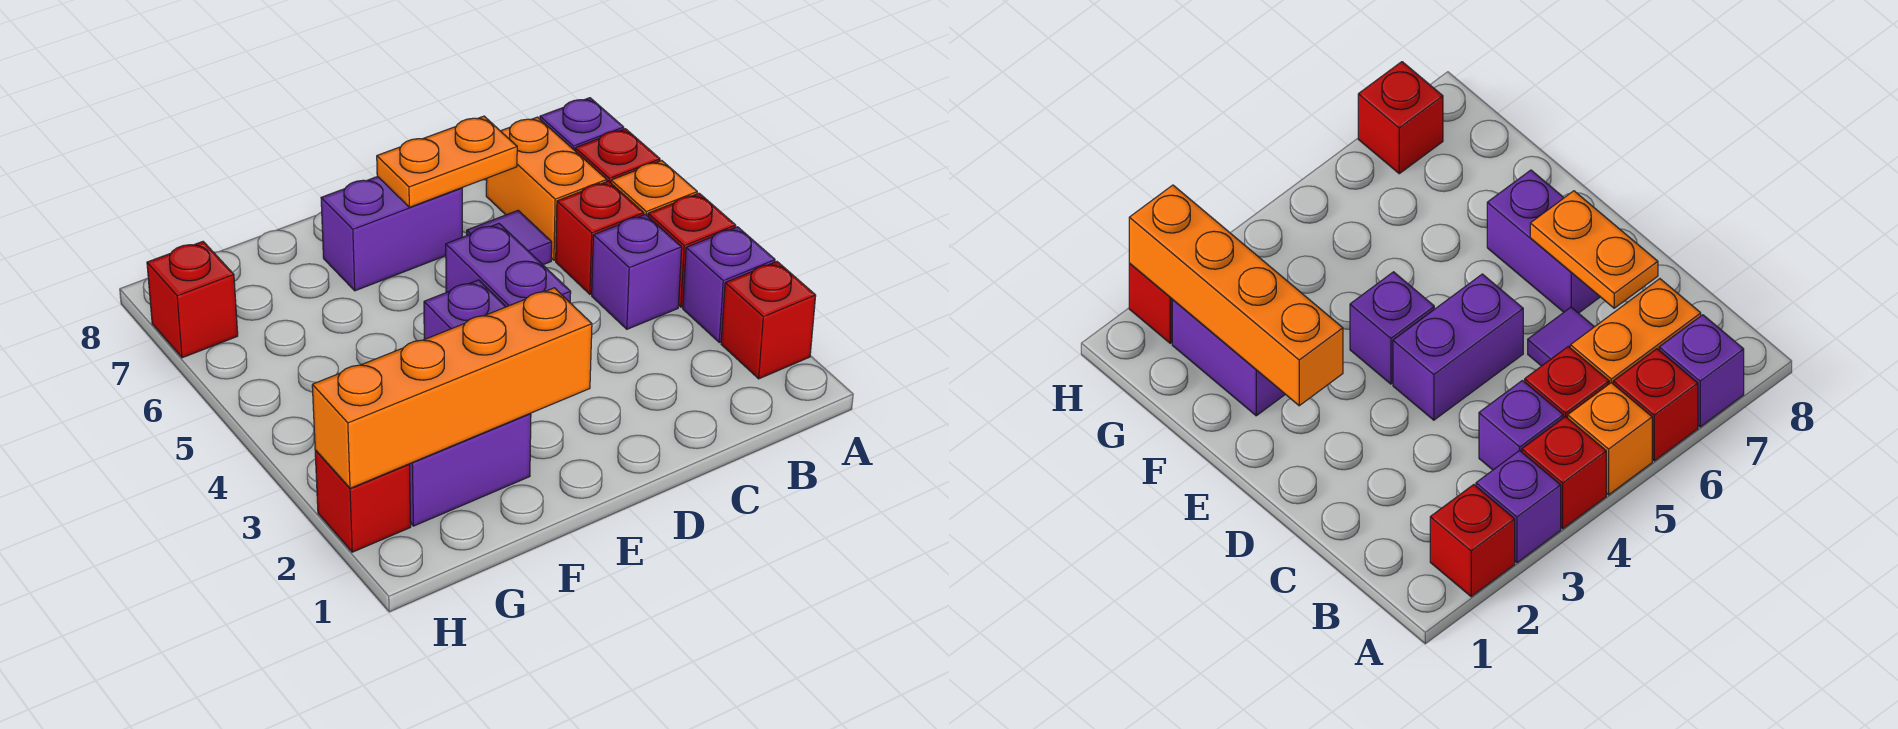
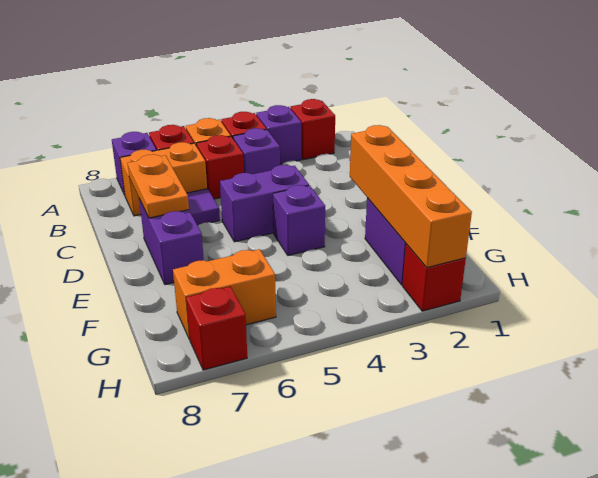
none -> orange brick G6:G7 level 1

